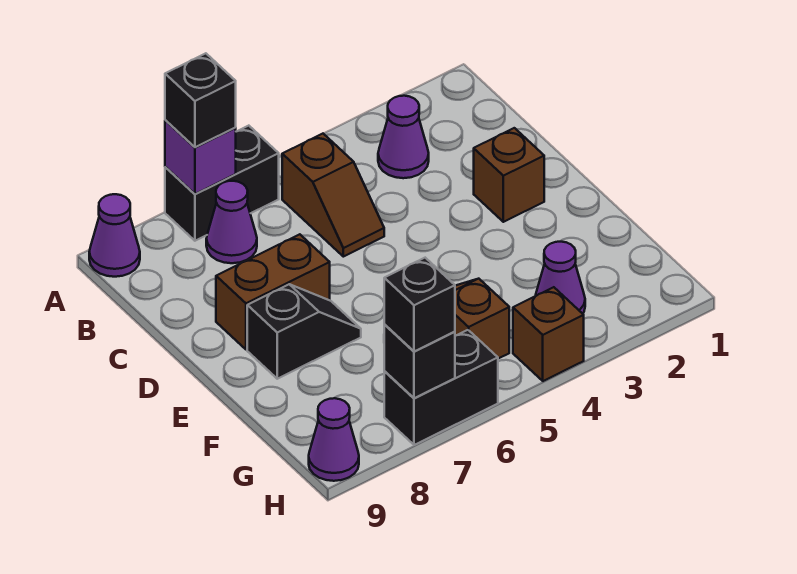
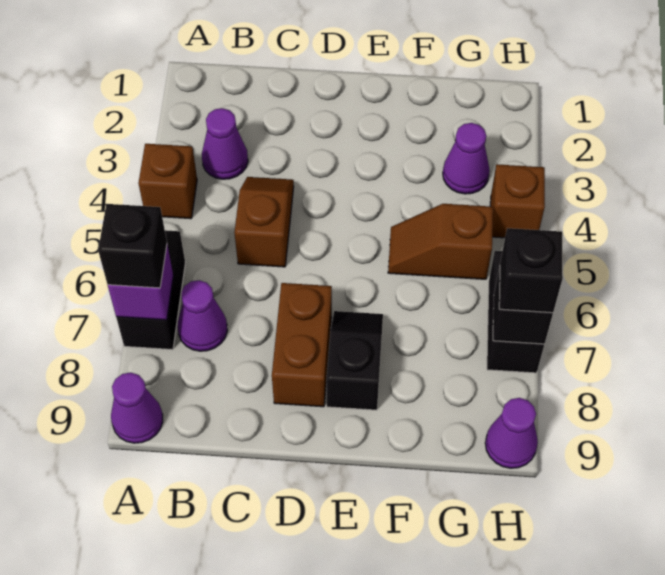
brown slope B5:C5 level 1 top B -> brown slope C4:C5 level 1 top 5
brown brick D2 level 1 -> brown brick A4 level 1

